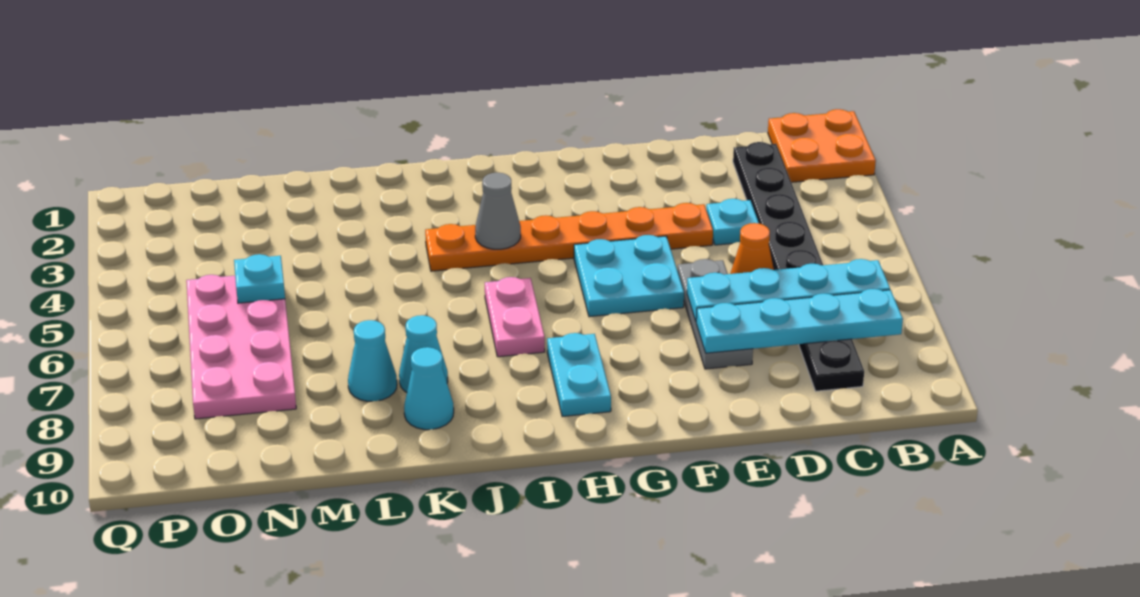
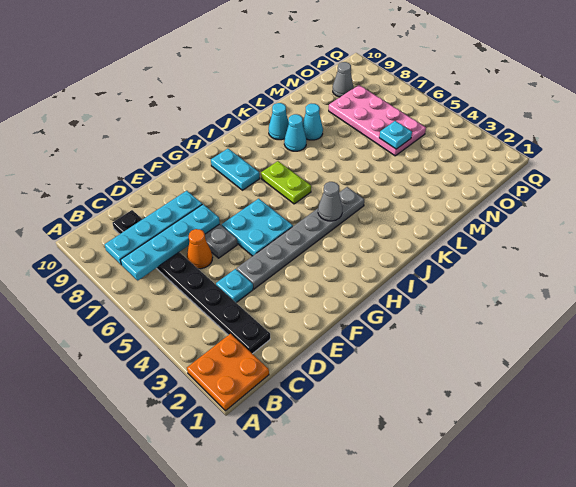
orange plate E4:J4 level 1 -> grey plate E4:J4 level 1
pink plate I6:I7 level 1 -> lime plate I6:I7 level 1
none -> grey cone O9 level 1

